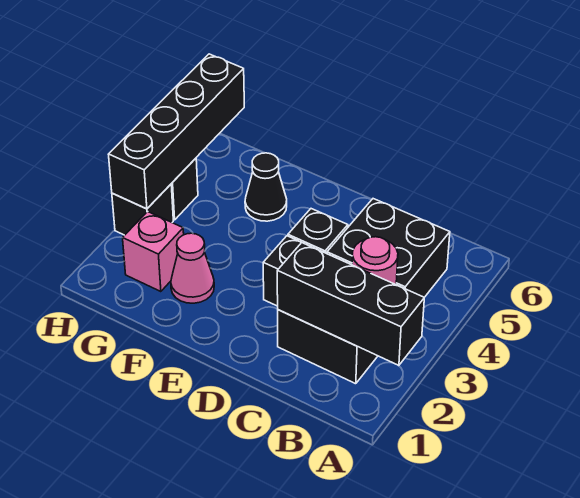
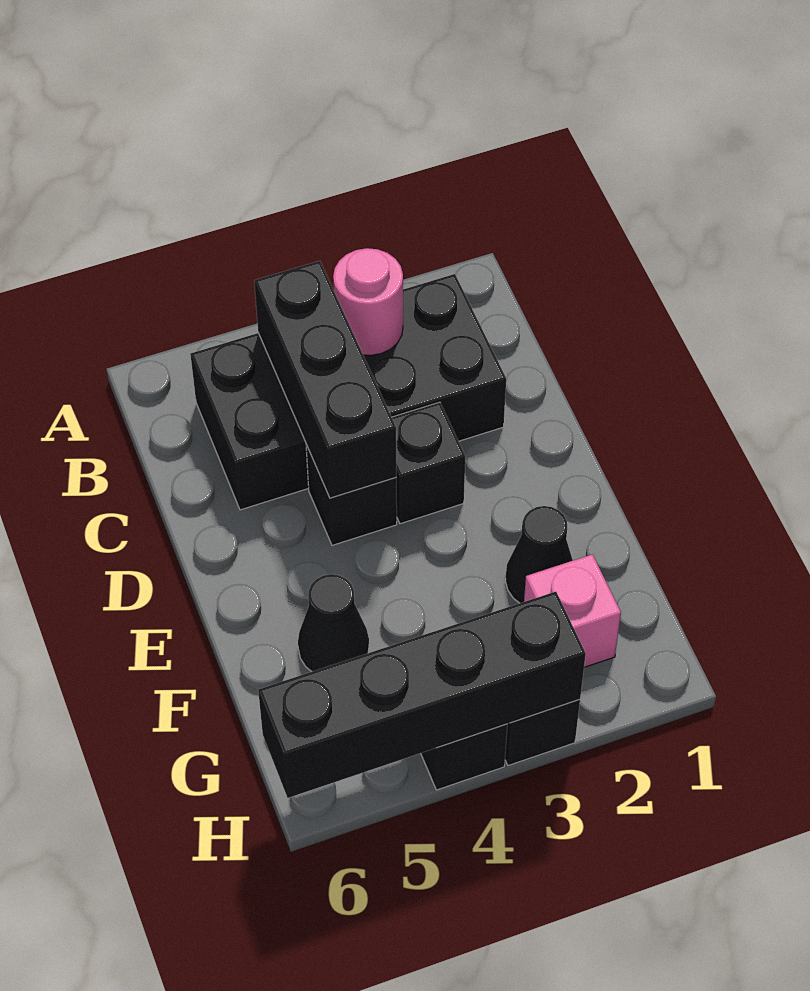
black brick A2:C2 level 2 -> black brick B4:D4 level 2
pink cone F2 level 1 -> black cone F2 level 1

